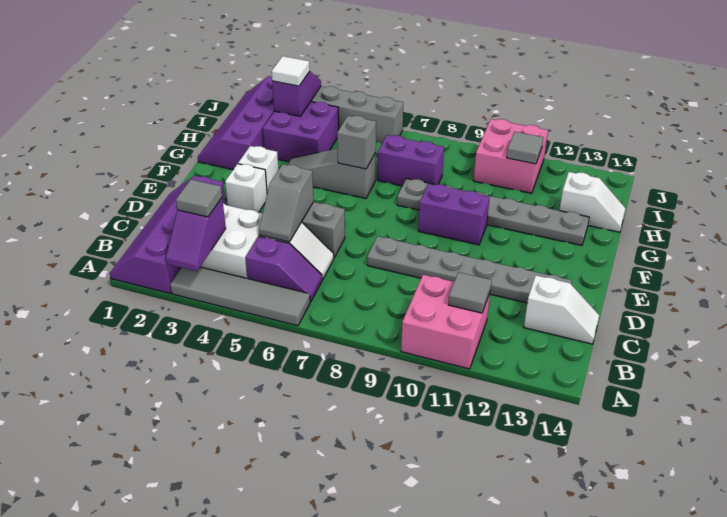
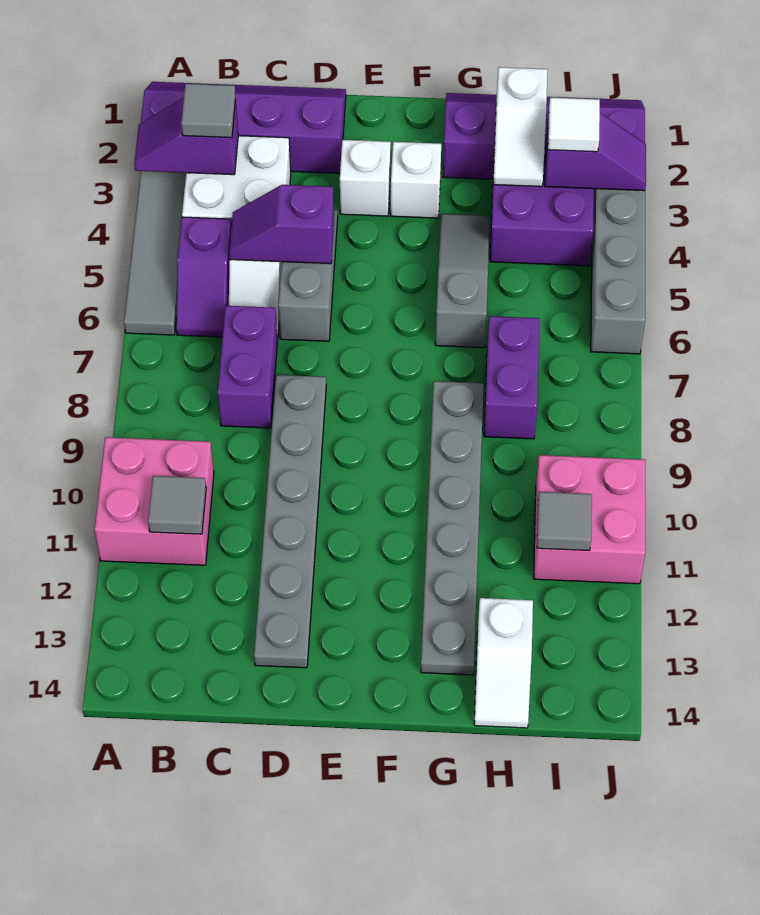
grey slope C5:D5 level 2 top D -> purple slope C5:D5 level 2 top D
white slope C13:C14 level 1 top 13 -> white slope H2:H3 level 2 top 2
purple brick F9:F10 level 1 -> purple brick C7:C8 level 1
grey brick G6 level 2 -> none

